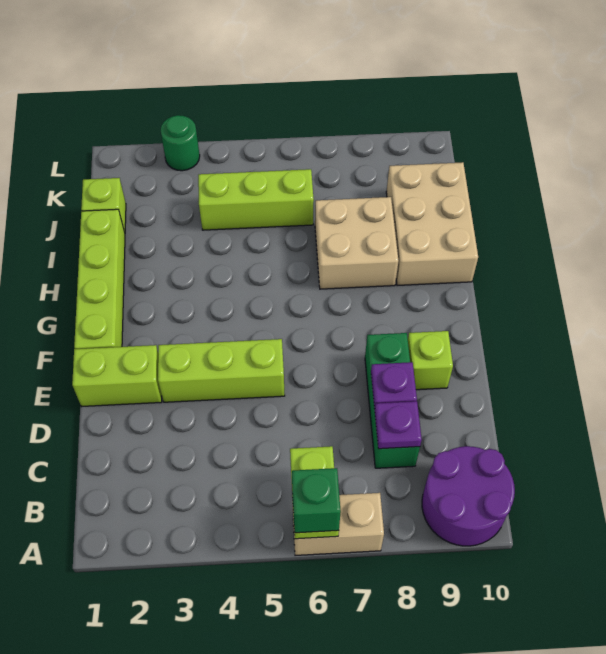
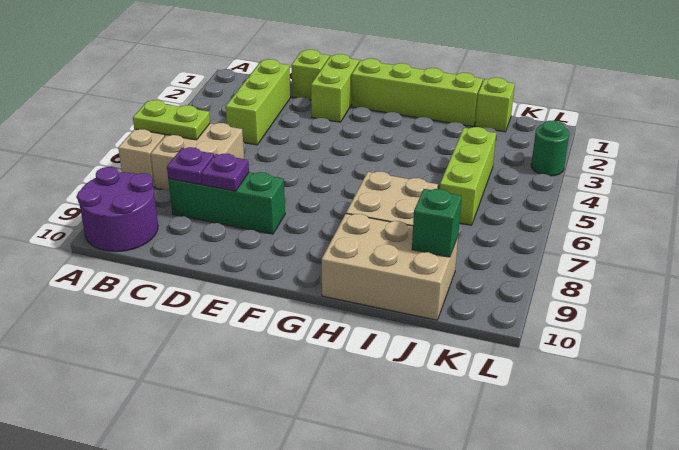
green brick A6 level 3 -> green brick J9 level 2
none -> tan brick B6:C7 level 1
lime brick E3:E5 level 1 -> lime brick C2:C4 level 1
lime brick E9 level 1 -> lime brick D1 level 1

